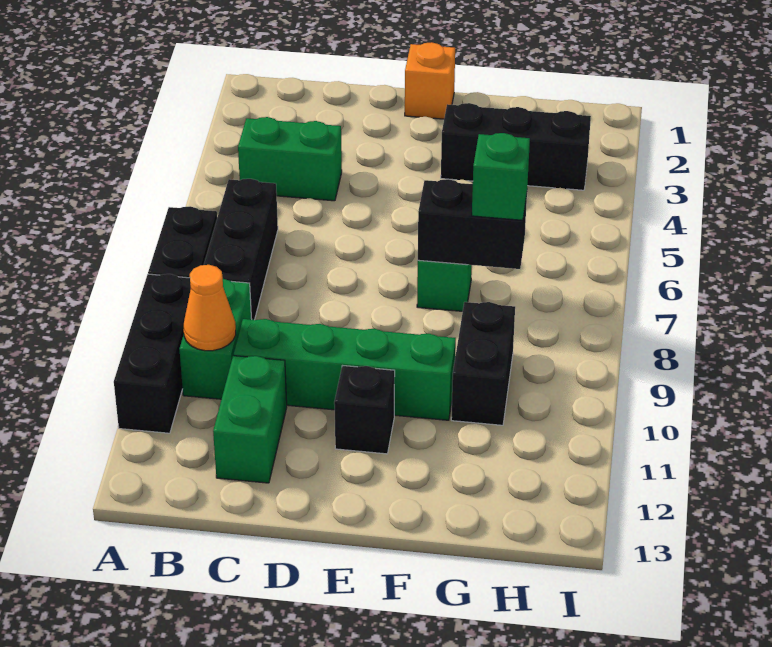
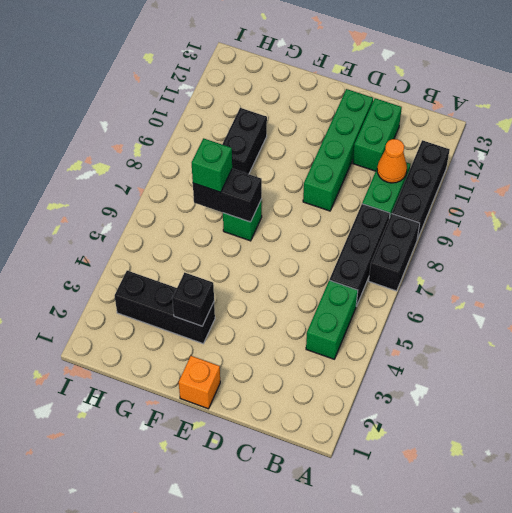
green brick B4:C4 level 1 -> green brick B4:B5 level 1
green brick C10:F10 level 1 -> green brick D9:D12 level 1
black brick E11 level 1 -> black brick F3 level 2

